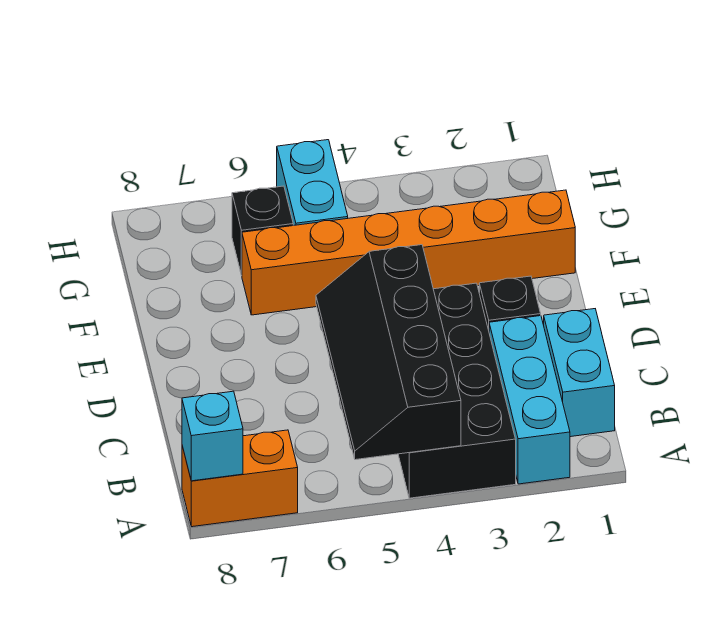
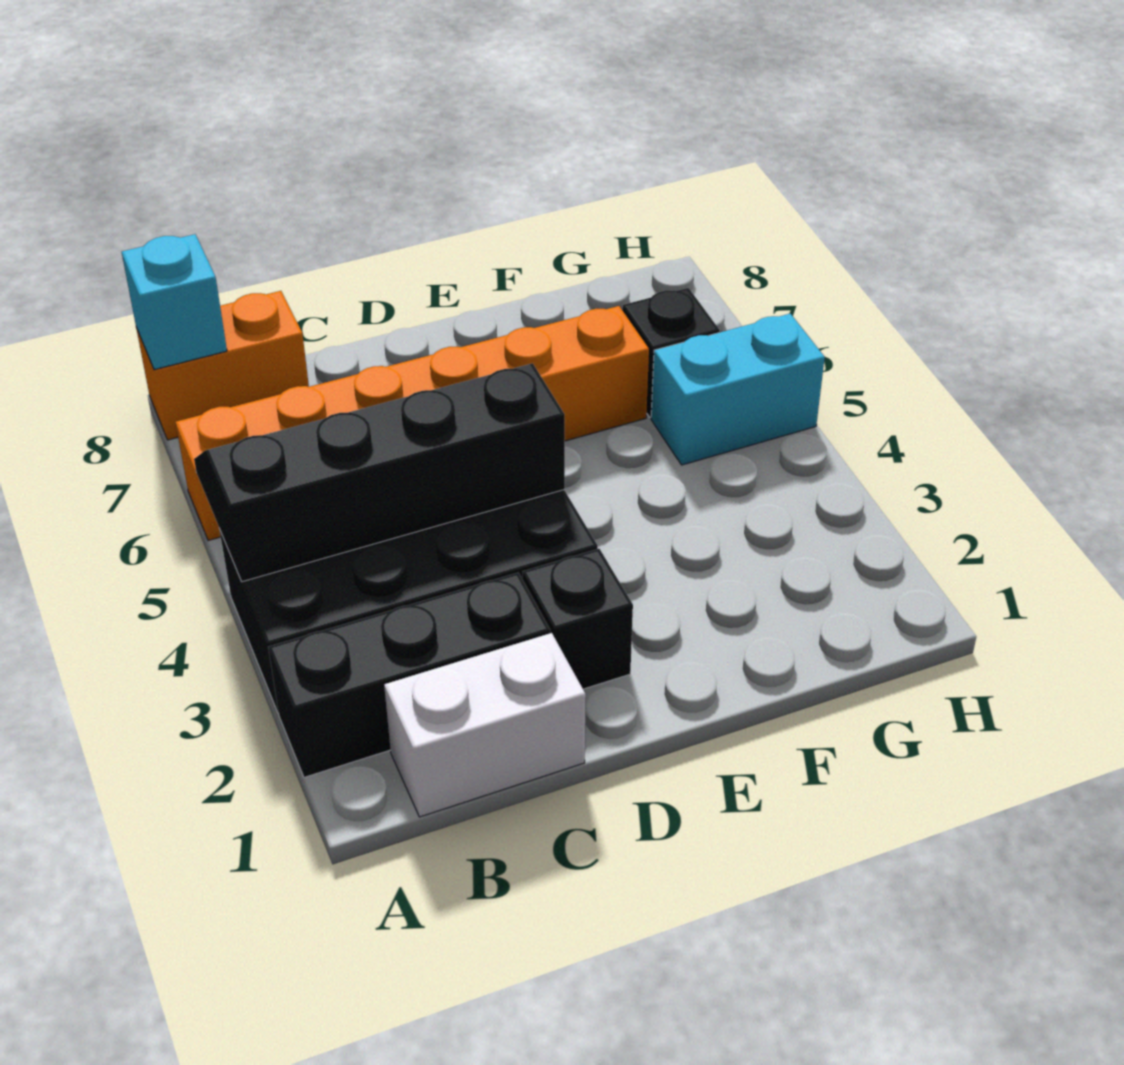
cyan brick A2:C2 level 1 -> black brick A2:C2 level 1
orange brick A7:A8 level 1 -> orange brick A8:B8 level 1
cyan brick B1:C1 level 1 -> white brick B1:C1 level 1
orange brick F1:F6 level 1 -> orange brick A6:F6 level 1

